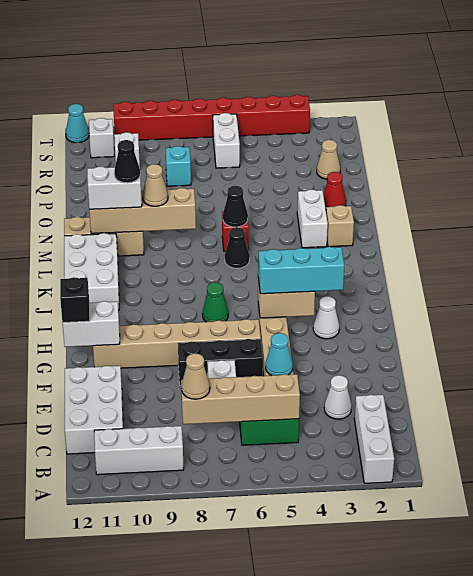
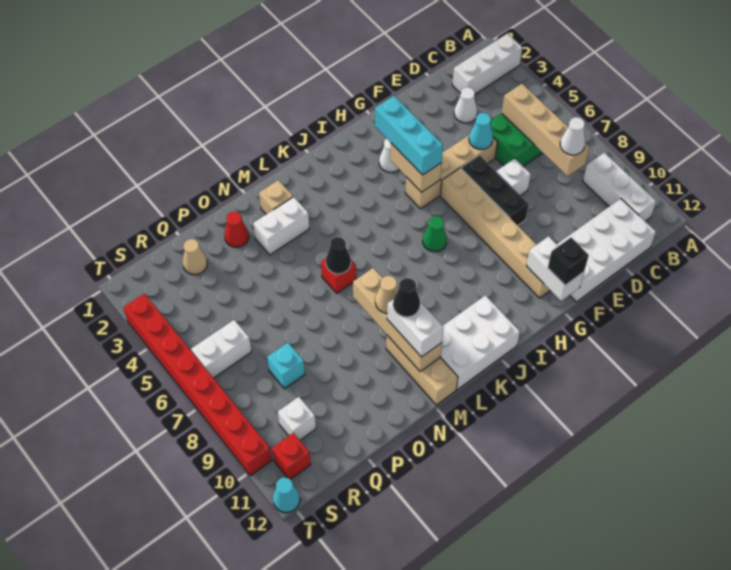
tan cone C8 level 3 -> white cone C8 level 3
white brick C11:E12 level 1 -> white brick C11:F12 level 1
black cone L6 level 1 -> none
white brick S11 level 1 -> red brick S11 level 1

